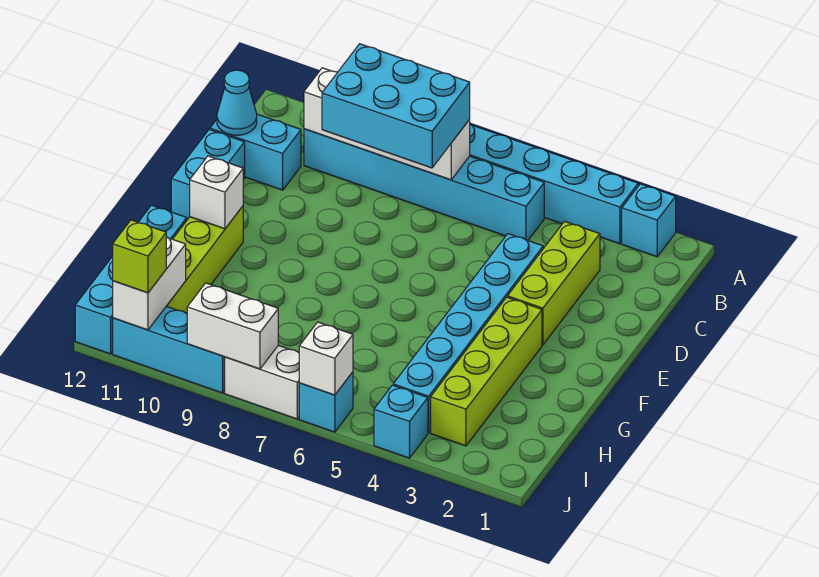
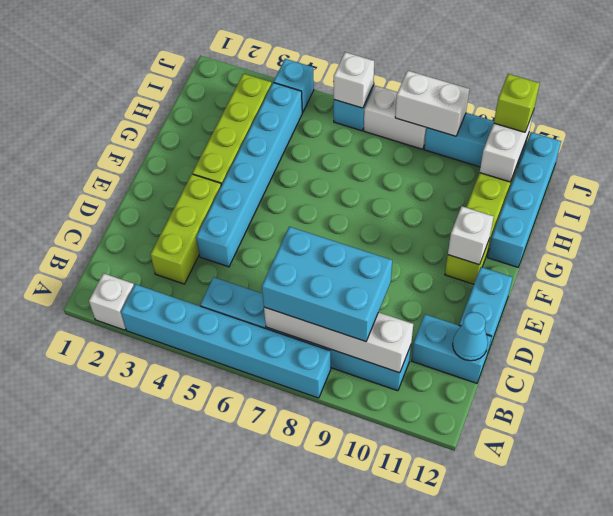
cyan brick A2 level 1 -> white brick A2 level 1

